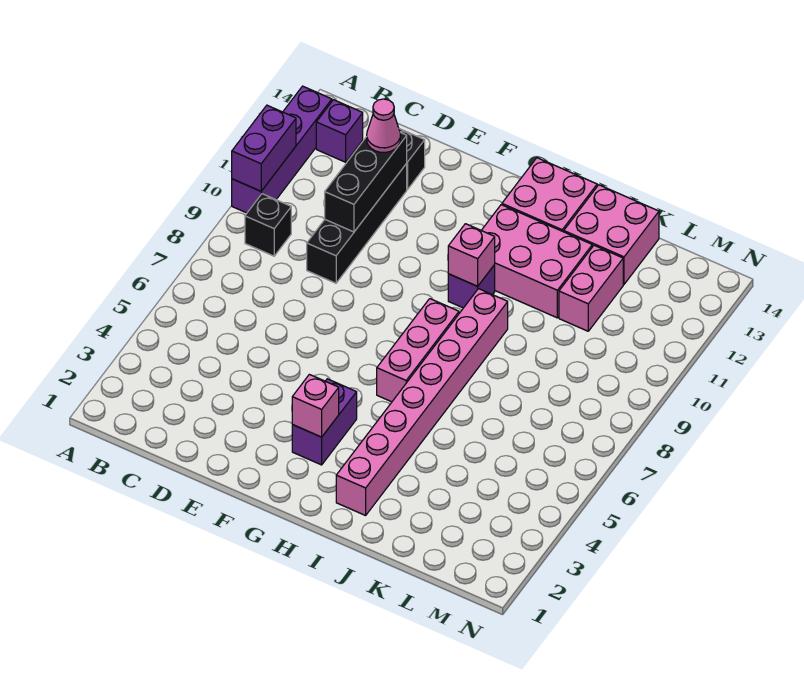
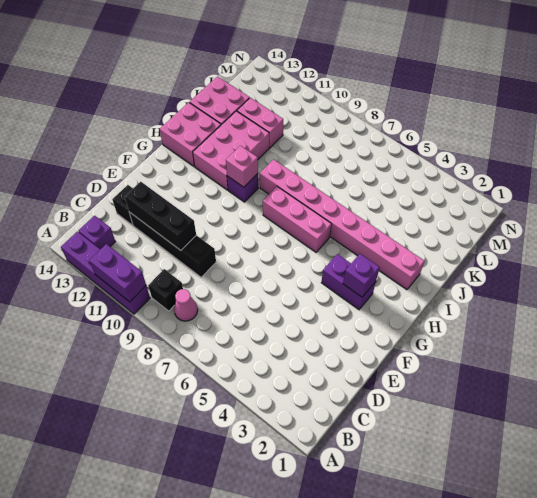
pink cone D12 level 3 -> pink cone B8 level 1
pink brick G3 level 2 -> purple brick G3 level 2

